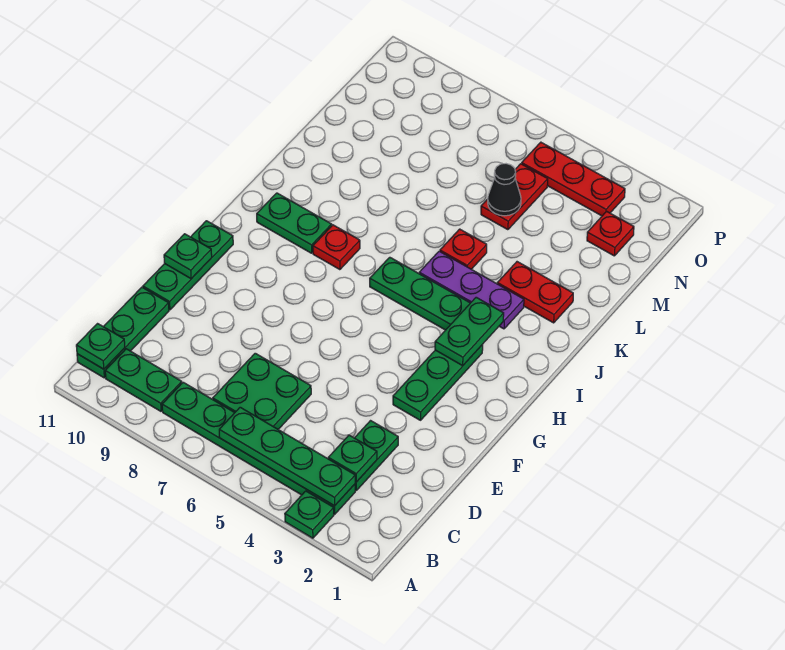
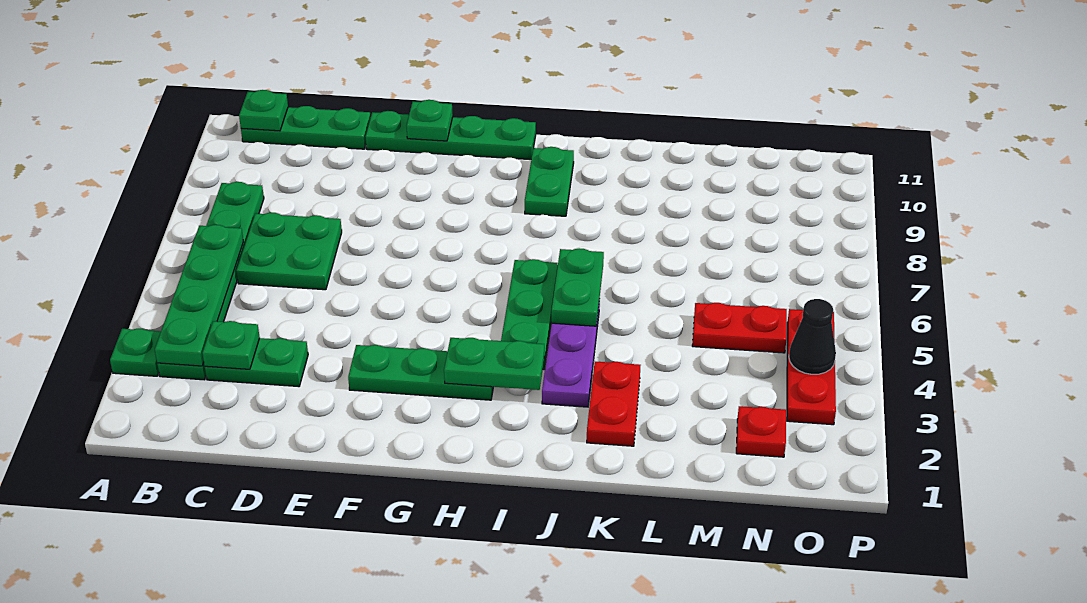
green plate B9:B10 level 1 -> green plate J5:J6 level 2
green plate E11:G11 level 1 -> green plate E11:H11 level 1
red plate I8 level 1 -> none
red plate K5 level 1 -> none
black cone M5 level 2 -> black cone O4 level 2

